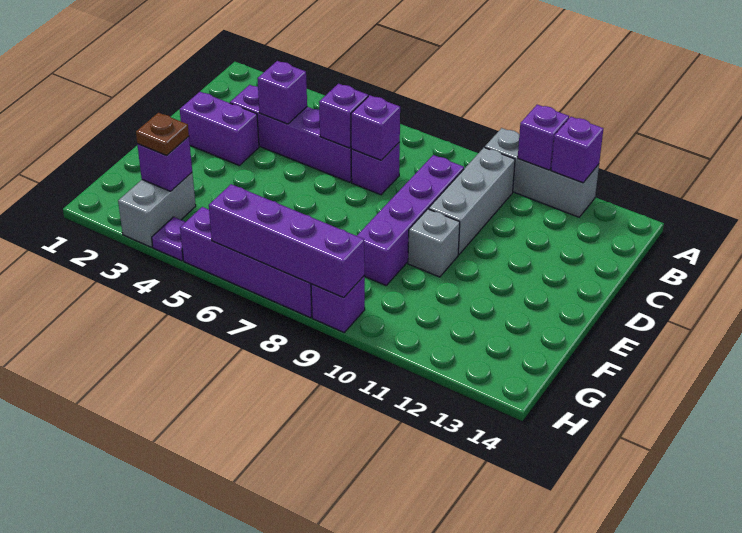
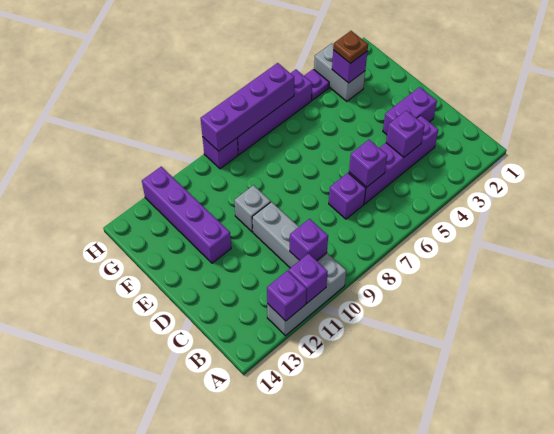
purple brick C7 level 2 -> purple brick B10 level 2
purple brick C9:F9 level 1 -> purple brick E12:H12 level 1

